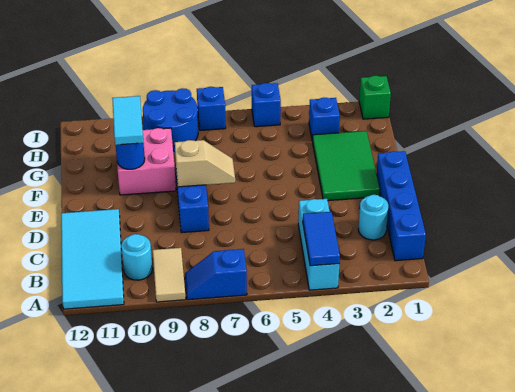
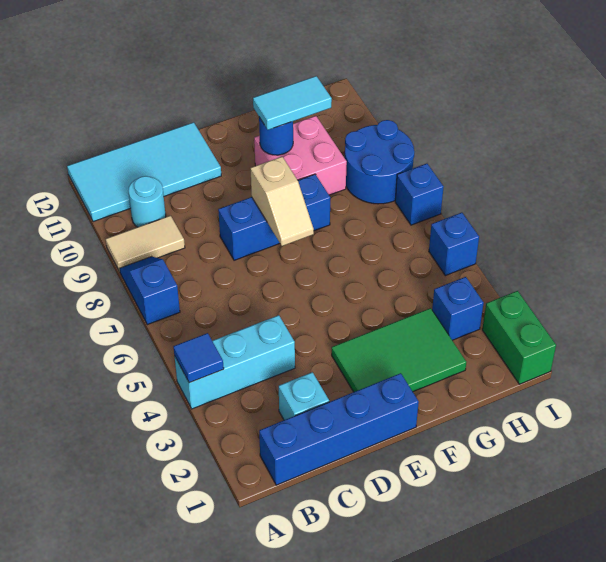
blue tile A4:B4 level 2 -> blue tile A4 level 2
cyan round brick C2 level 1 -> cyan brick C2 level 1
green brick I1 level 1 -> green brick I1:I2 level 1

